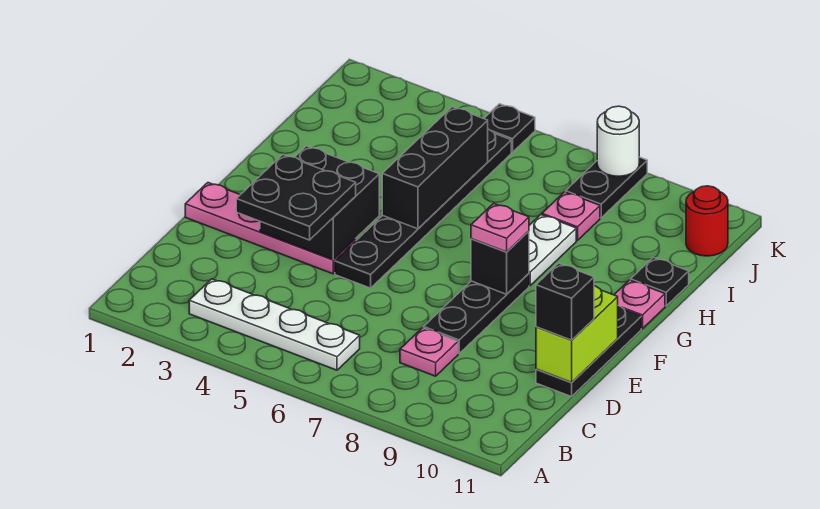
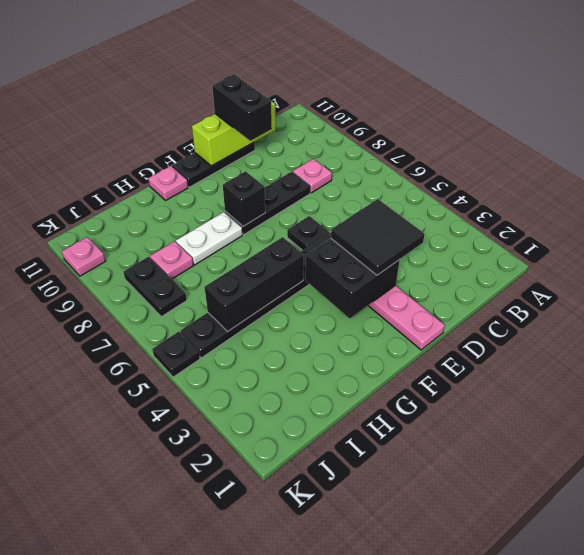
white plate B3:B6 level 1 -> none
black plate D3:E4 level 3 -> black tile D3:E4 level 3
lime brick D11:E11 level 2 -> lime brick C11:E11 level 2
black brick D11 level 3 -> black brick D10:D11 level 3
pink plate F8 level 3 -> pink plate K10 level 1
black plate H11 level 1 -> black plate E6 level 1
black plate J8:K8 level 1 -> black plate J7:J8 level 1
red round brick J11 level 1 -> none
white round brick K8 level 2 -> none

